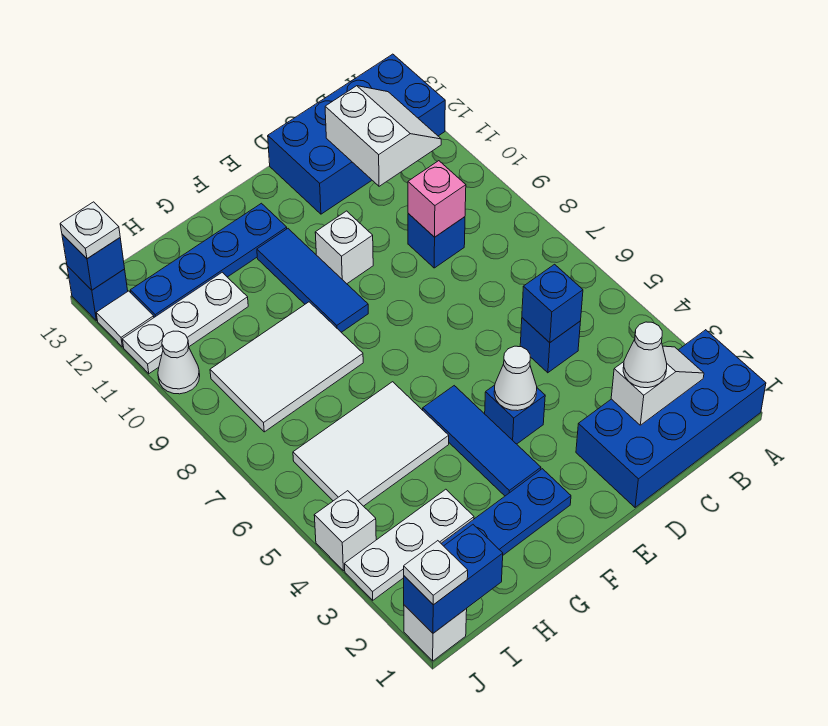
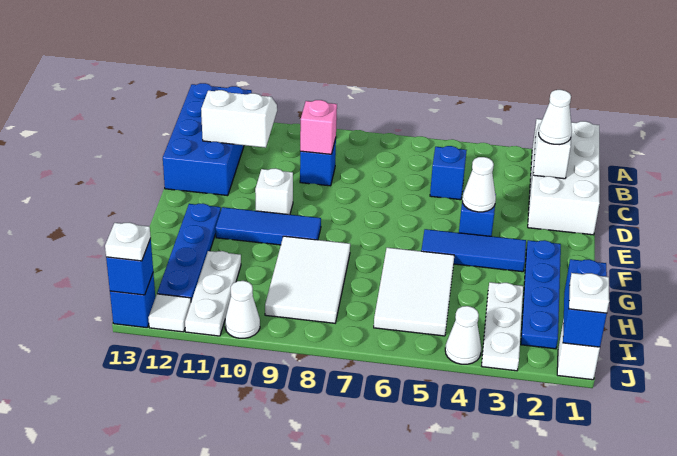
blue brick A1:D2 level 1 -> white brick A1:D2 level 1
blue brick C5 level 2 -> none
white brick J4 level 1 -> white cone J4 level 1

